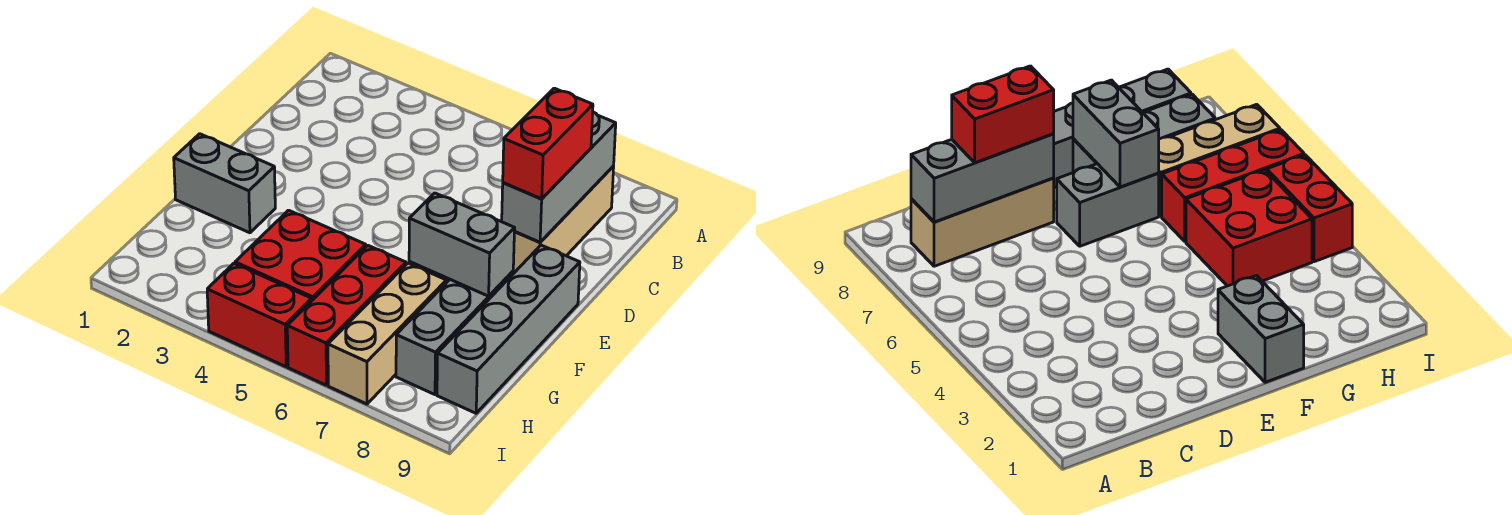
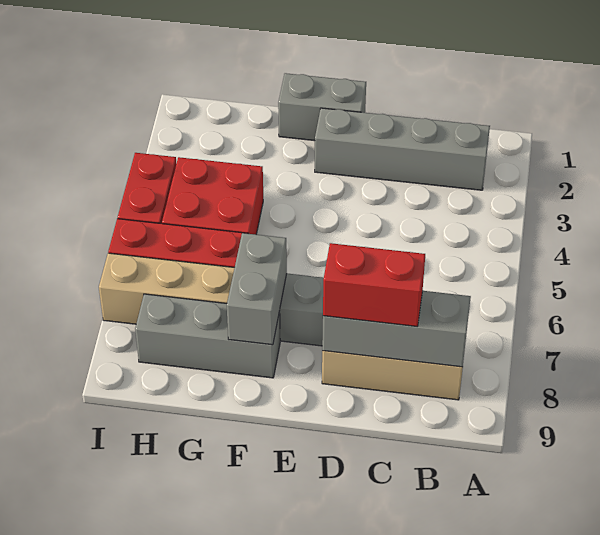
grey brick E9:H9 level 1 -> grey brick B2:E2 level 1
grey brick F1:F2 level 1 -> grey brick E1:F1 level 1

